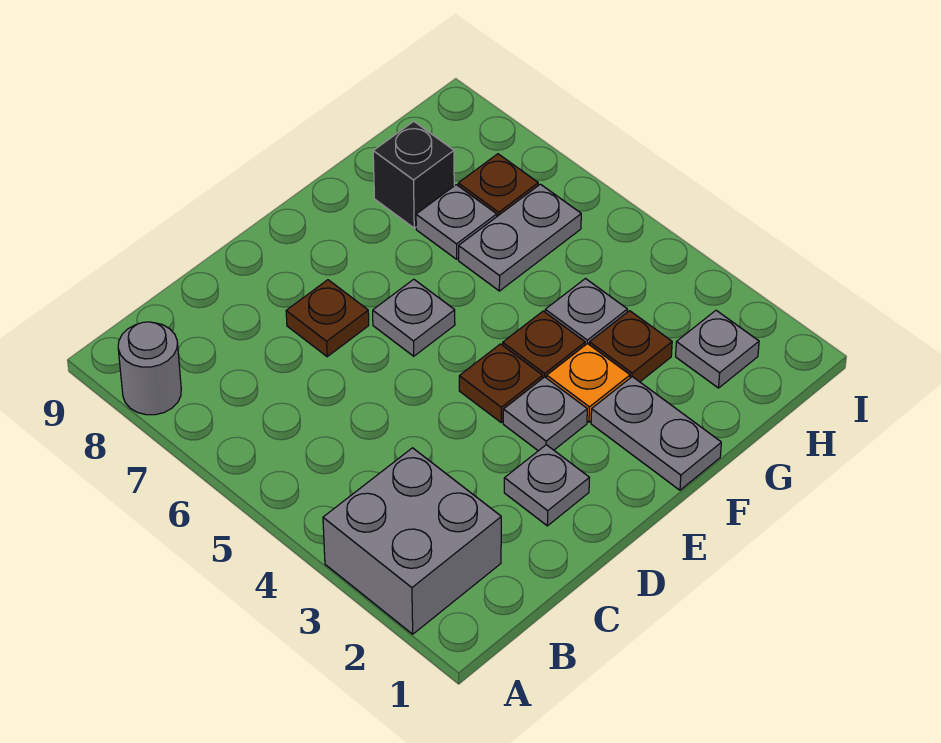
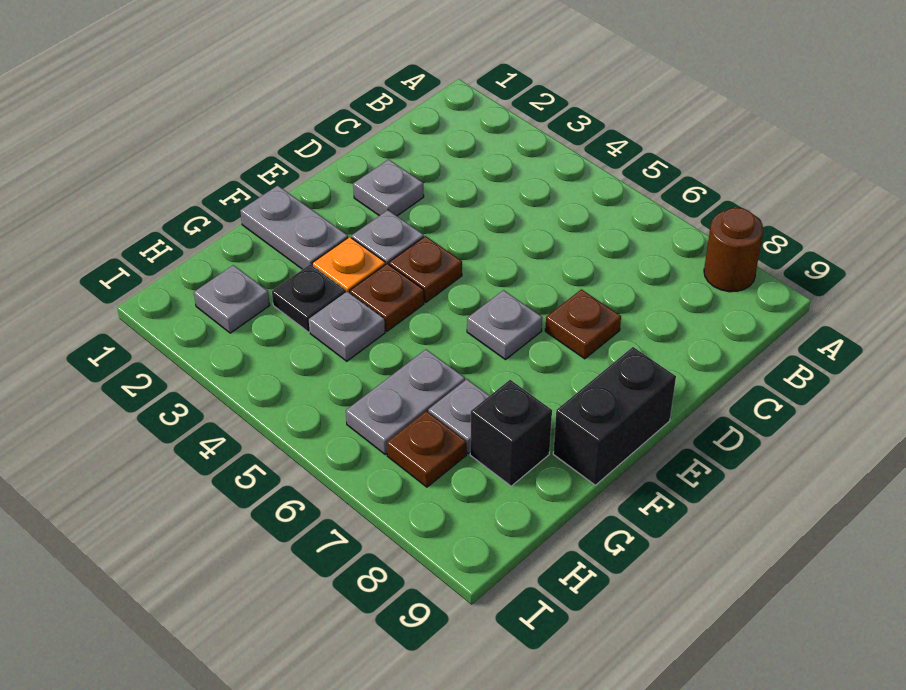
grey brick A2:B3 level 1 -> none
grey round brick A8 level 1 -> brown round brick A8 level 1
none -> black brick E9:F9 level 1
brown plate G3 level 1 -> black plate G3 level 1

